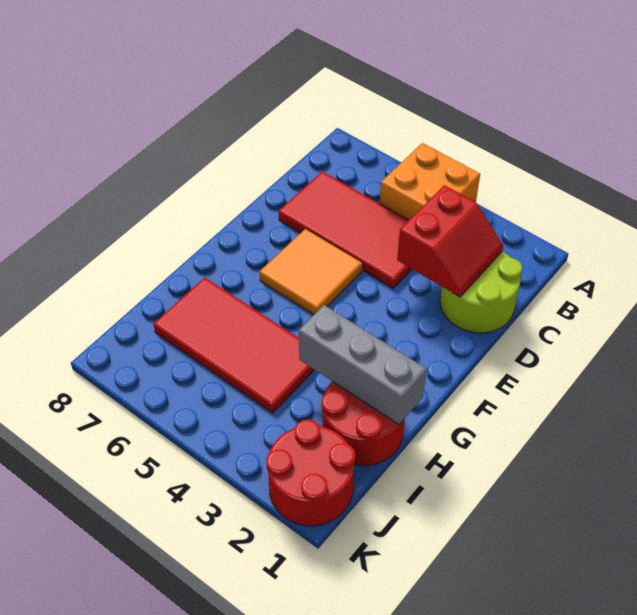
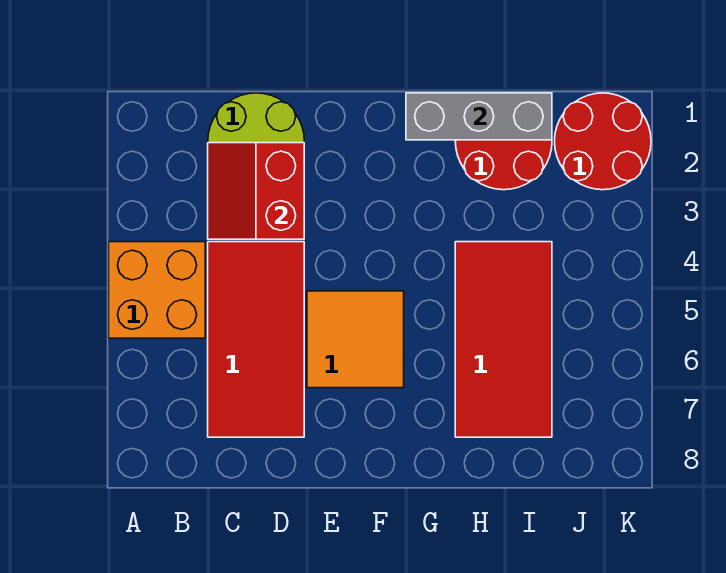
red slope C2:D3 level 2 top 3 -> red slope C2:D3 level 2 top D
grey brick H1:H3 level 2 -> grey brick G1:I1 level 2

